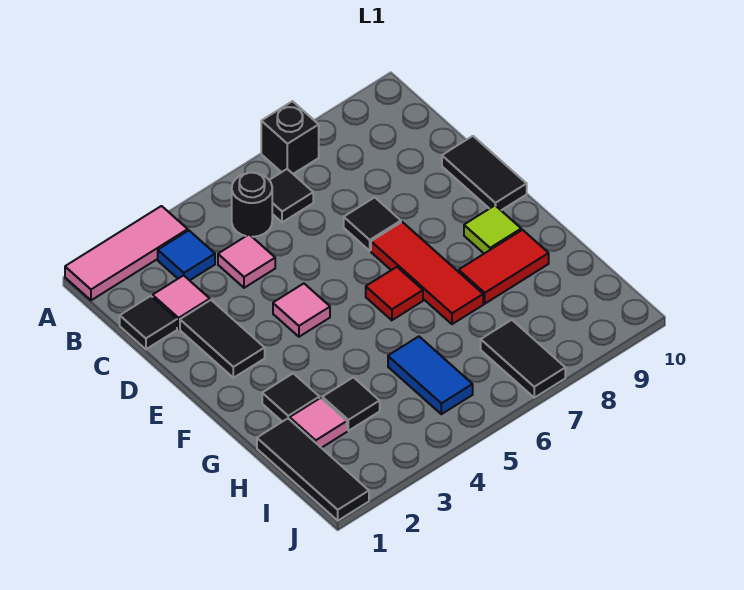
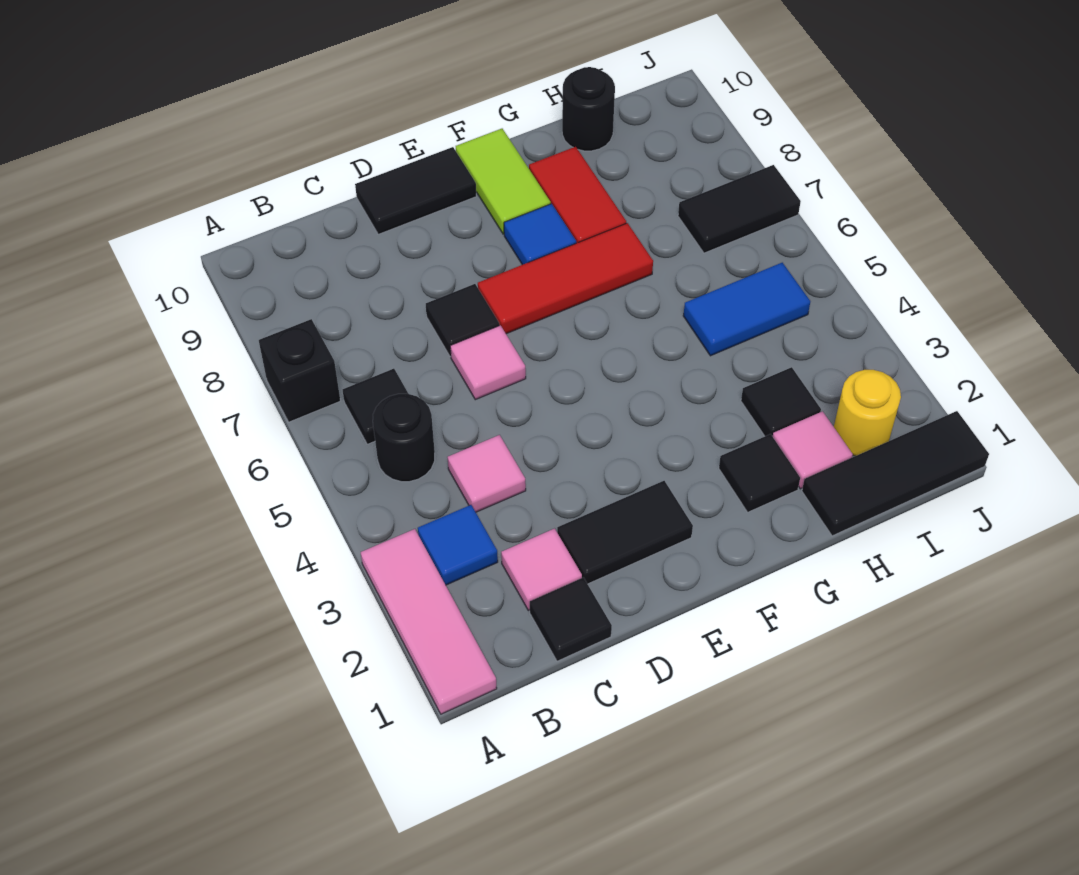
pink tile E4 level 1 -> pink tile D6 level 1
red tile F6 level 1 -> none
none -> blue tile F8 level 1
lime tile F9 level 1 -> lime tile F9:F10 level 1
none -> black round brick H10 level 1
none -> yellow round brick I2 level 1

